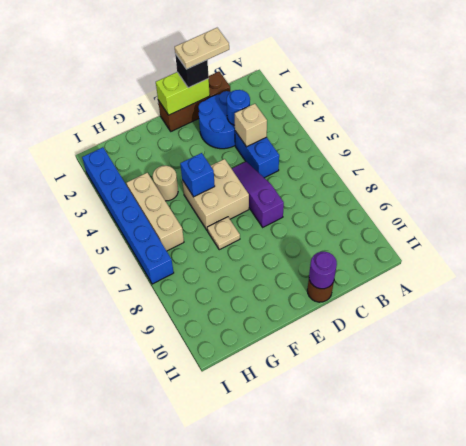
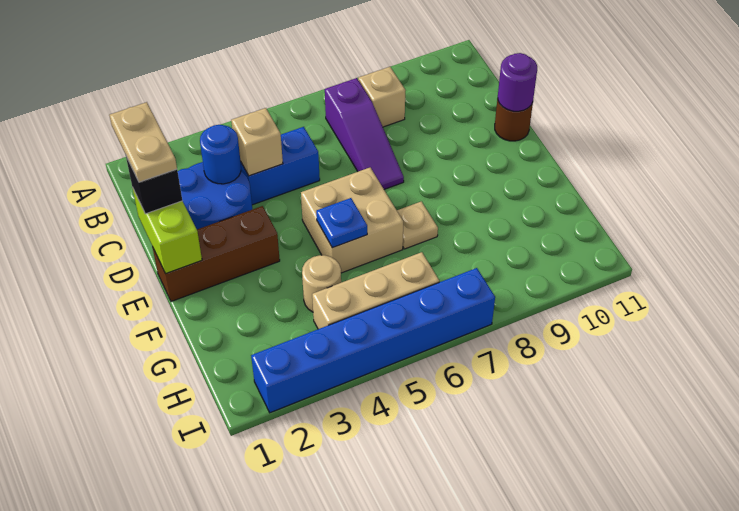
none -> tan brick B8 level 1
brown brick C1:E1 level 1 -> brown brick E1:E3 level 1
purple slope D5:D7 level 1 top 7 -> purple slope B7:D7 level 1 top B
blue brick F5 level 2 -> blue plate F5 level 2

